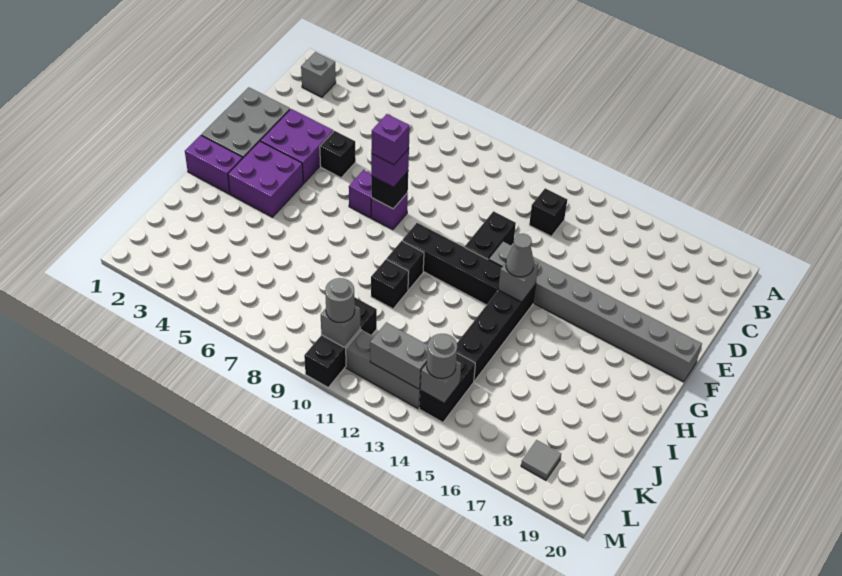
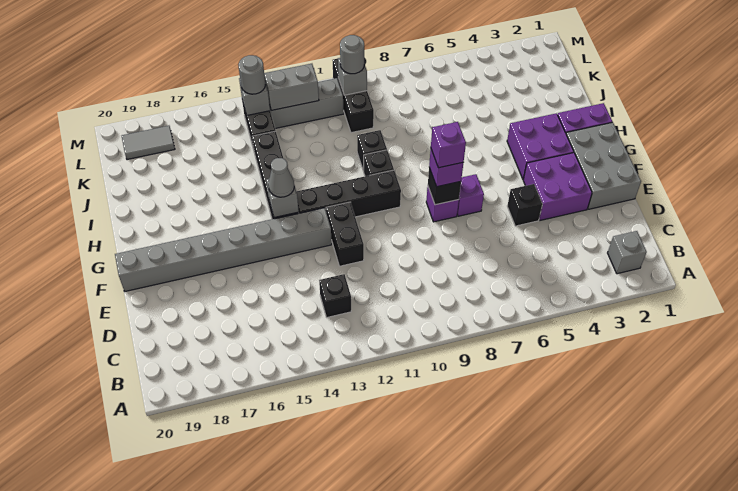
grey tile L18 level 1 -> grey tile L18:L19 level 1

